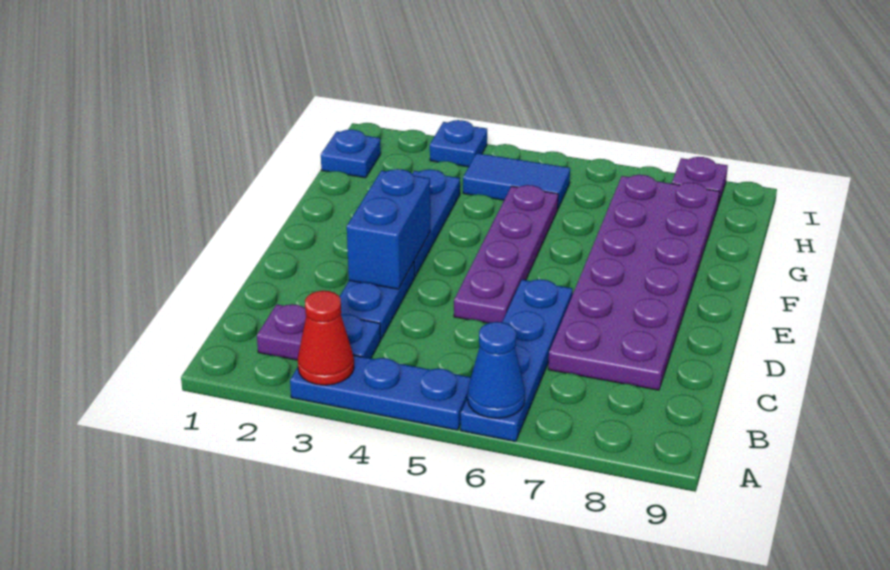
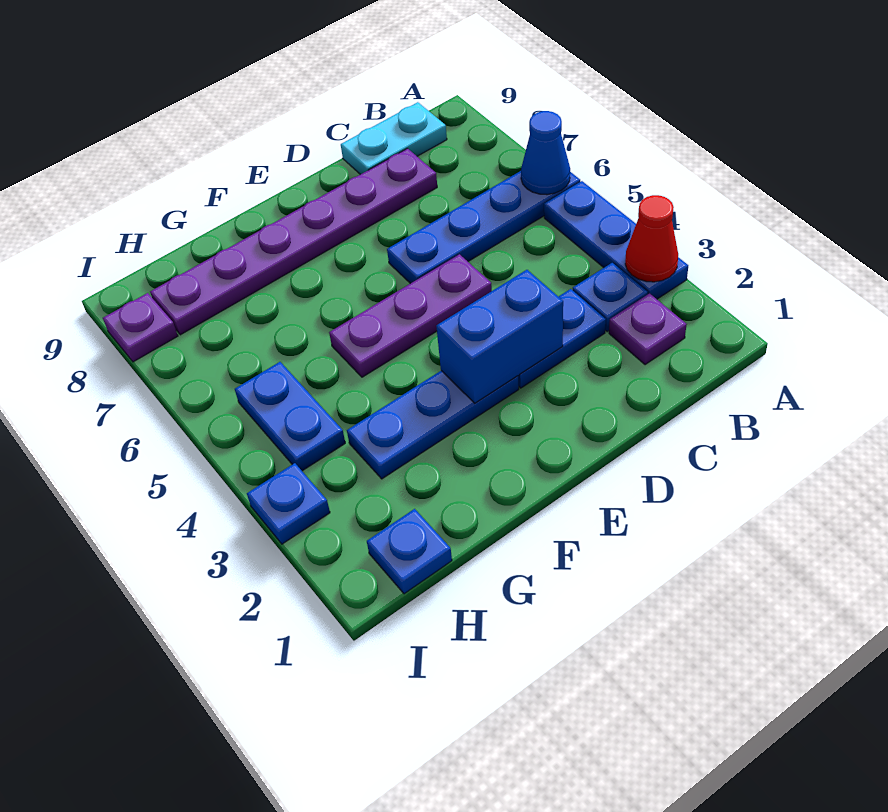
none -> cyan plate B9:C9 level 1
purple plate C7:H8 level 1 -> purple plate C8:H8 level 1
purple plate D5:G5 level 1 -> purple plate D5:F5 level 1
blue tile H4:H5 level 1 -> blue plate H4:H5 level 1

